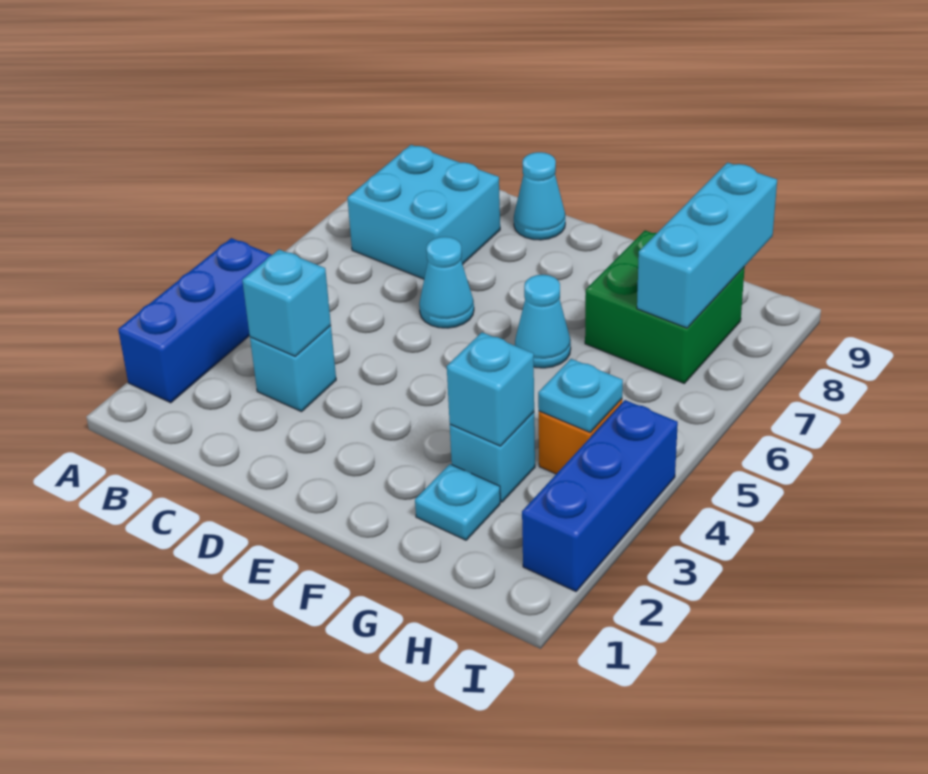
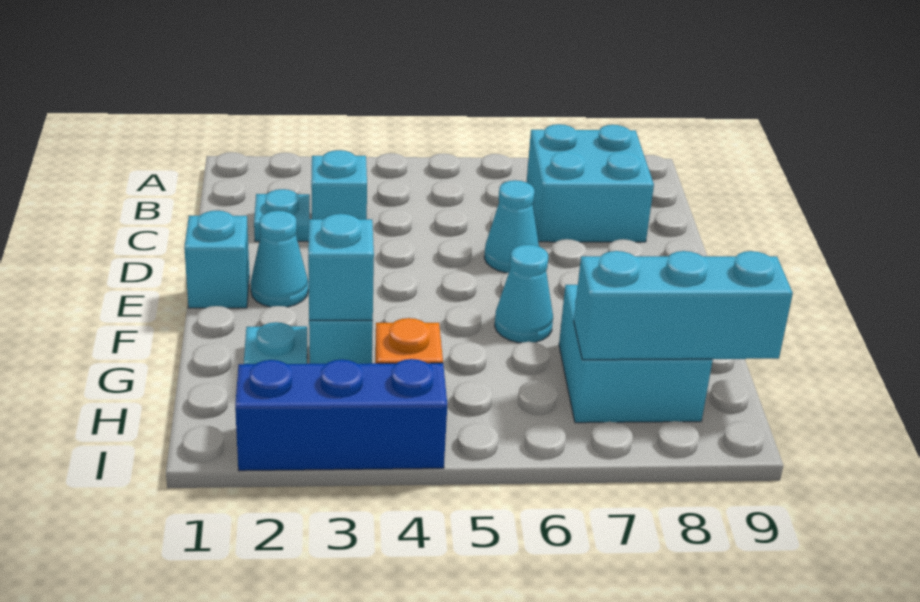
blue brick A2:A4 level 1 -> none
cyan brick C3 level 2 -> cyan brick E1 level 1
cyan cone D9 level 1 -> cyan cone E2 level 1
green brick G7:H8 level 1 -> cyan brick G7:H8 level 1
cyan plate H4 level 2 -> cyan plate C2 level 1

